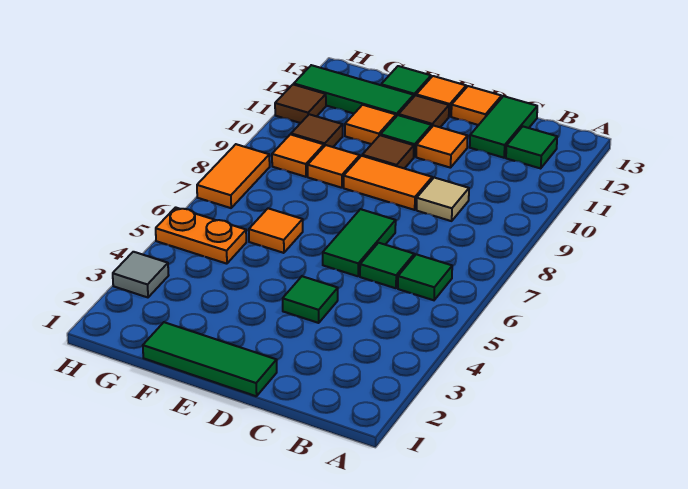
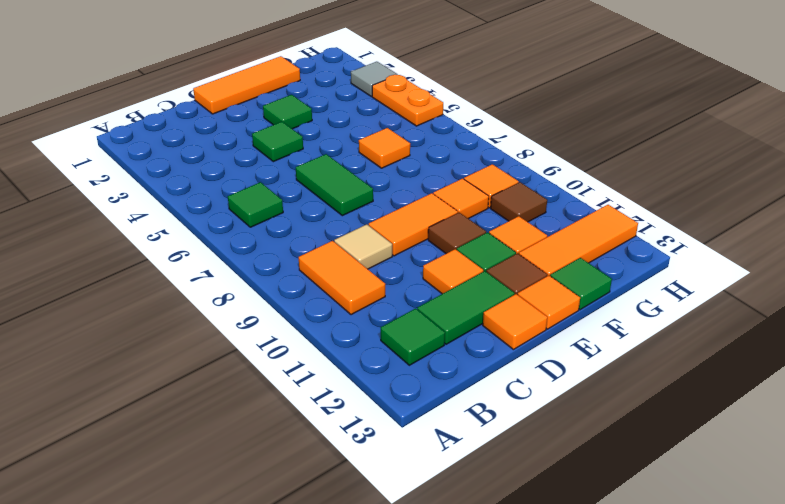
green tile C6 level 1 -> green tile E3 level 1
green tile C12:C13 level 1 -> green tile C12:D12 level 1
green tile D1:F1 level 1 -> orange tile D1:F1 level 1
green tile F12:H12 level 1 -> orange tile F12:H12 level 1
orange plate G5:H5 level 1 -> orange plate H4:H5 level 1
orange tile H7:H8 level 1 -> orange tile B9:B10 level 1
brown tile H11 level 1 -> none

